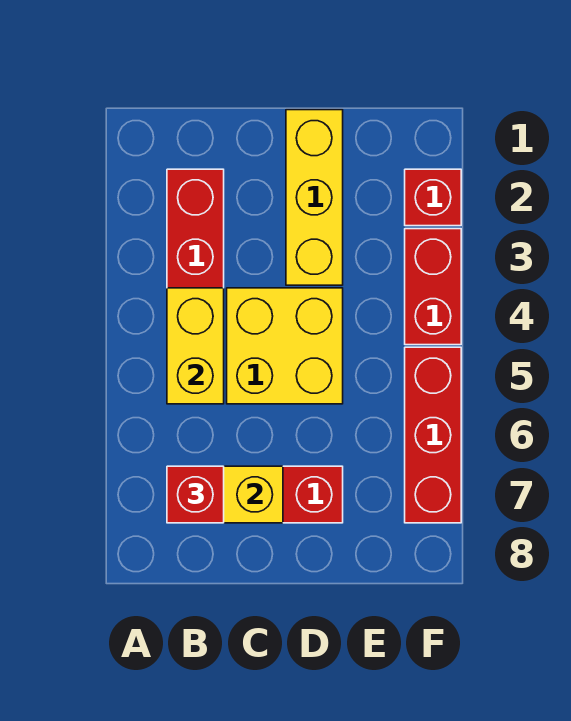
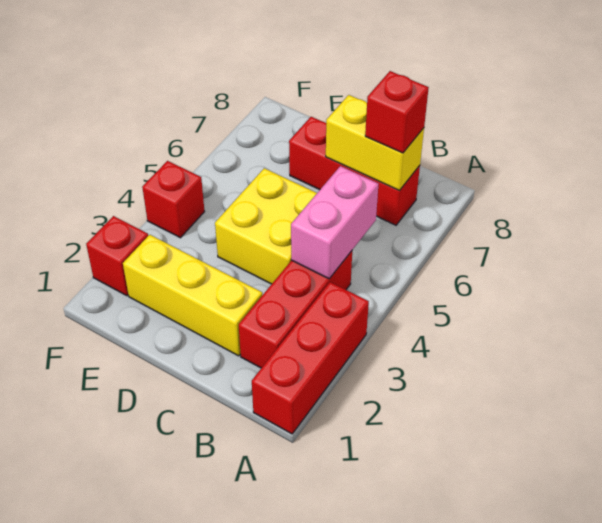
yellow brick B4:B5 level 2 -> pink brick B4:B5 level 2
yellow brick D1:D3 level 1 -> yellow brick C2:E2 level 1
red brick F3:F4 level 1 -> red brick F4 level 1
red brick F5:F7 level 1 -> red brick A1:A3 level 1

